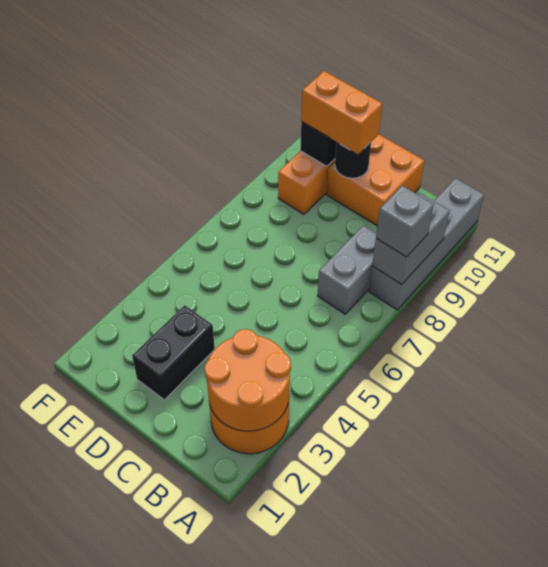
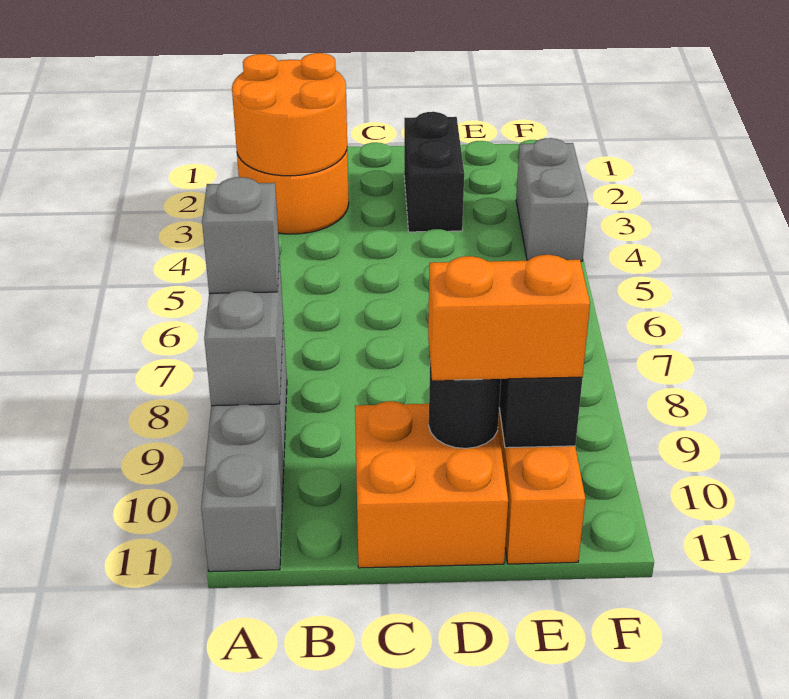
grey brick B7:B8 level 1 -> grey brick F3:F4 level 1

